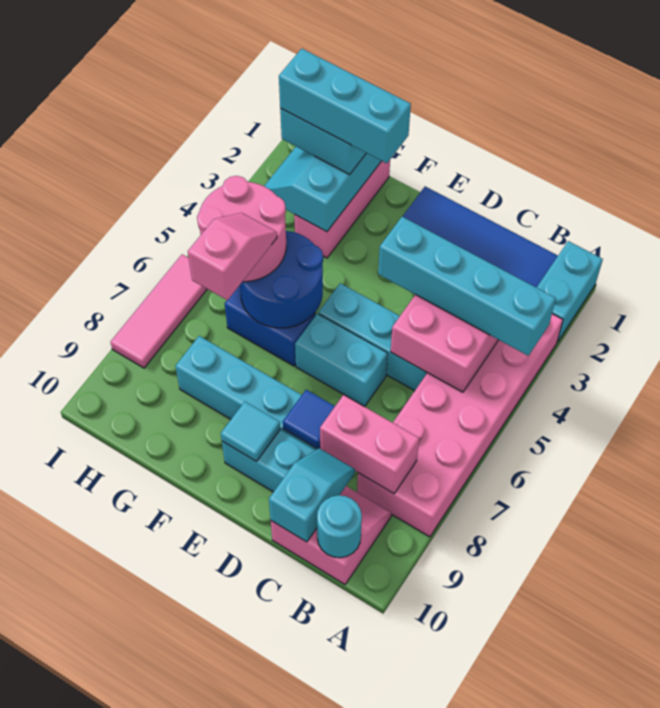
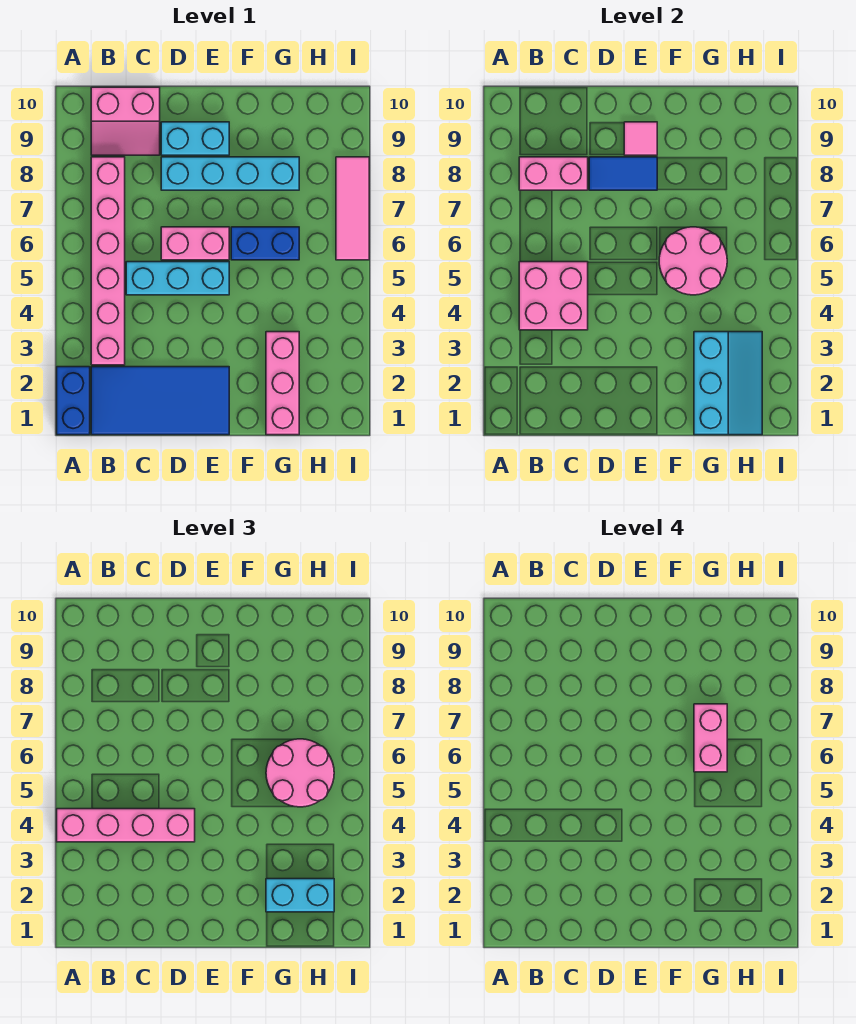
cyan brick A1:A2 level 1 -> blue brick A1:A2 level 1
pink brick A3:B8 level 1 -> pink brick B3:B8 level 1
cyan brick A4:D4 level 3 -> pink brick A4:D4 level 3
cyan round brick B10 level 2 -> none
cyan slope C9:C10 level 2 top 10 -> none
cyan brick D6:E6 level 1 -> pink brick D6:E6 level 1
blue tile D8 level 2 -> blue tile D8:E8 level 2
cyan tile E9 level 2 -> pink tile E9 level 2
cyan brick F2:H2 level 4 -> none
blue round brick F5:G6 level 2 -> pink round brick F5:G6 level 2
pink slope G6:G7 level 4 top 7 -> pink brick G6:G7 level 4

